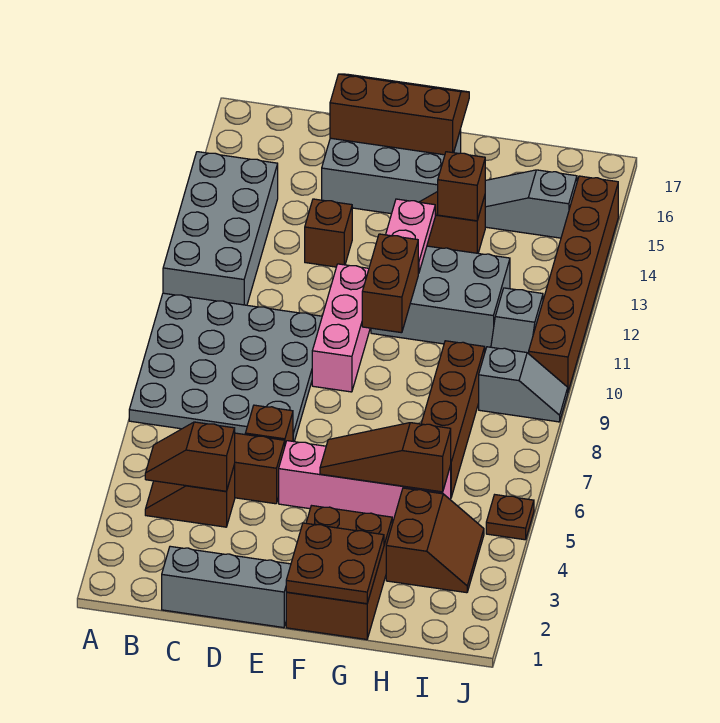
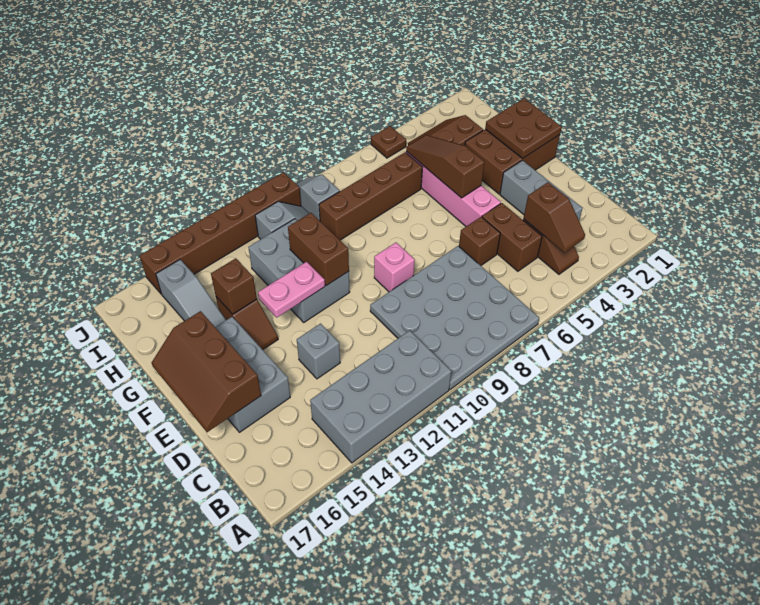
grey brick C1:E1 level 1 -> grey brick C3:E3 level 1
brown brick D13 level 1 -> grey brick D13 level 1
pink brick E9:E11 level 1 -> pink brick E9 level 1
brown slope F5:H5 level 2 top H -> brown slope F5:H5 level 2 top F
brown brick F10:F11 level 2 -> brown brick F11:G11 level 2

